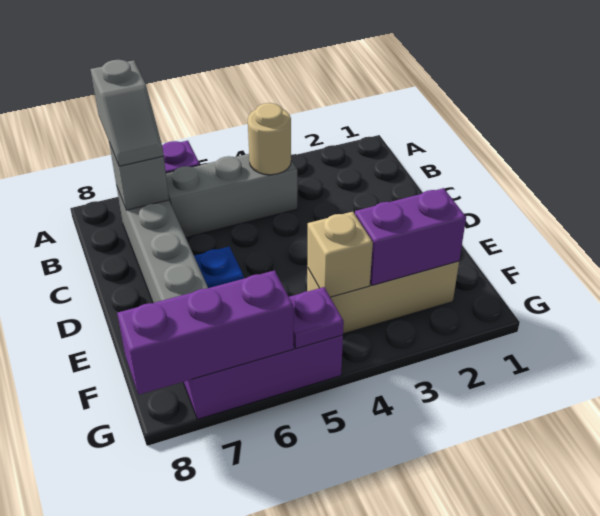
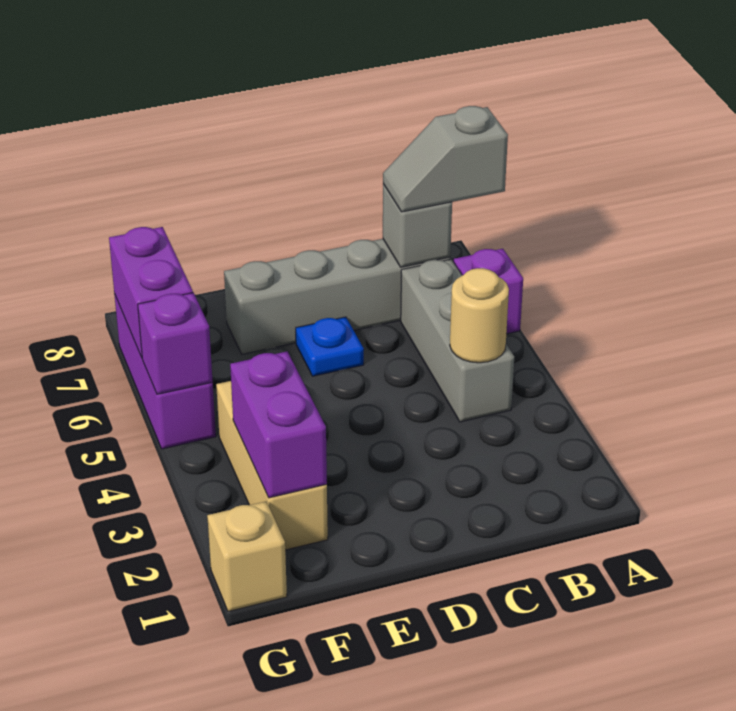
tan brick F4 level 2 -> tan brick G1 level 1
purple plate G5 level 2 -> purple brick G5 level 2
purple brick G6:G8 level 2 -> purple brick G6:G7 level 2

